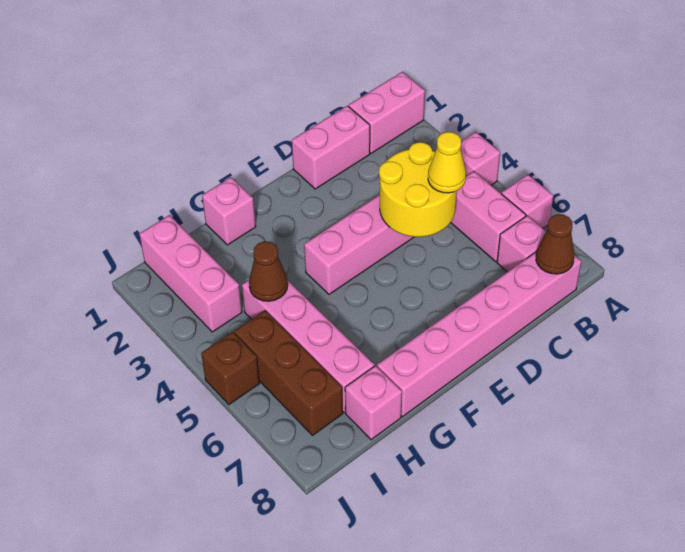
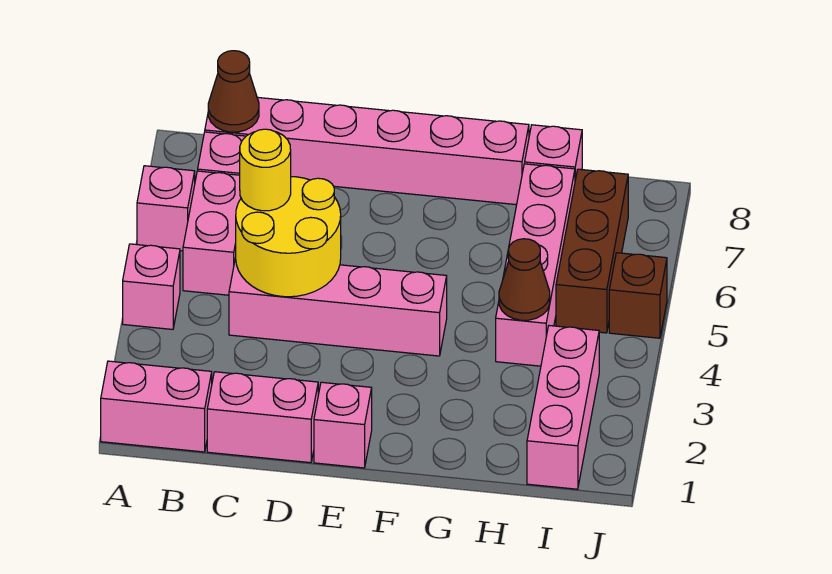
yellow cone C5 level 3 -> yellow round brick C5 level 3
pink brick G1 level 1 -> pink brick E1 level 1

